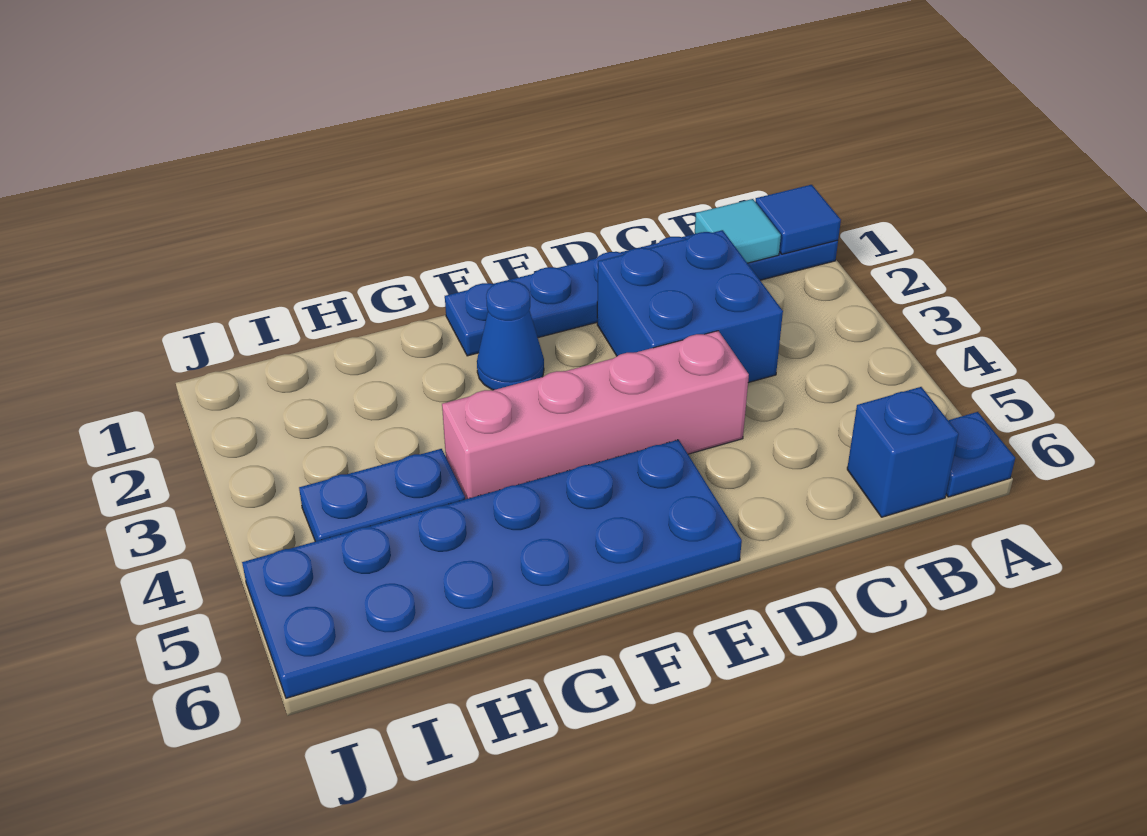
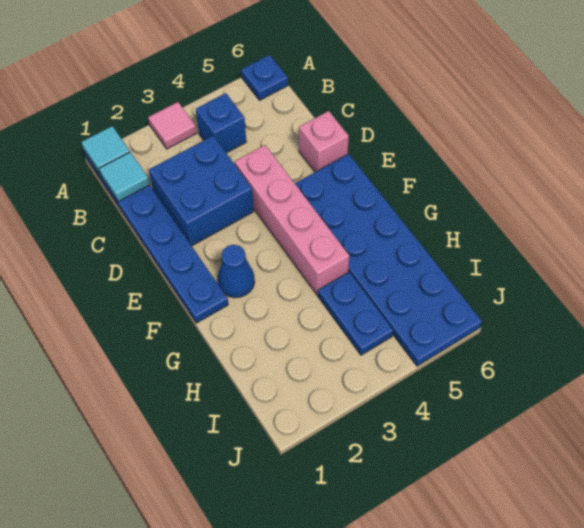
blue tile A1 level 2 -> cyan tile A1 level 2
none -> pink tile A3 level 1
blue brick B6 level 1 -> blue brick B4 level 1
none -> pink brick D6 level 1

